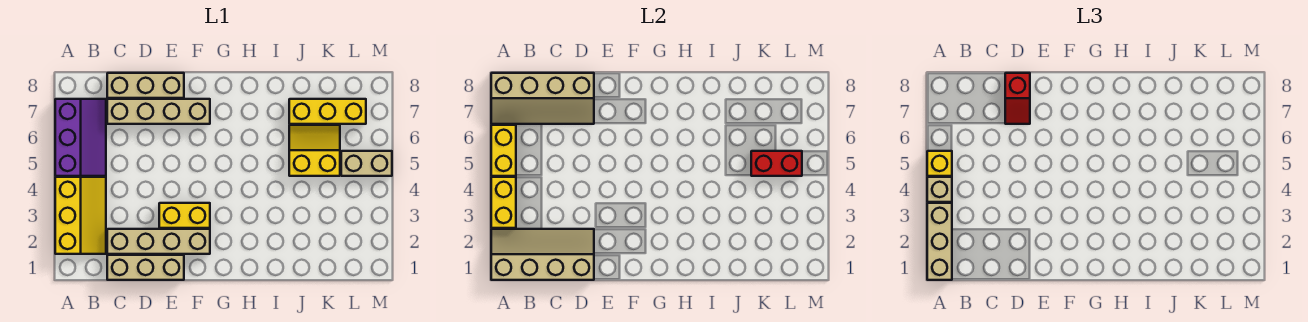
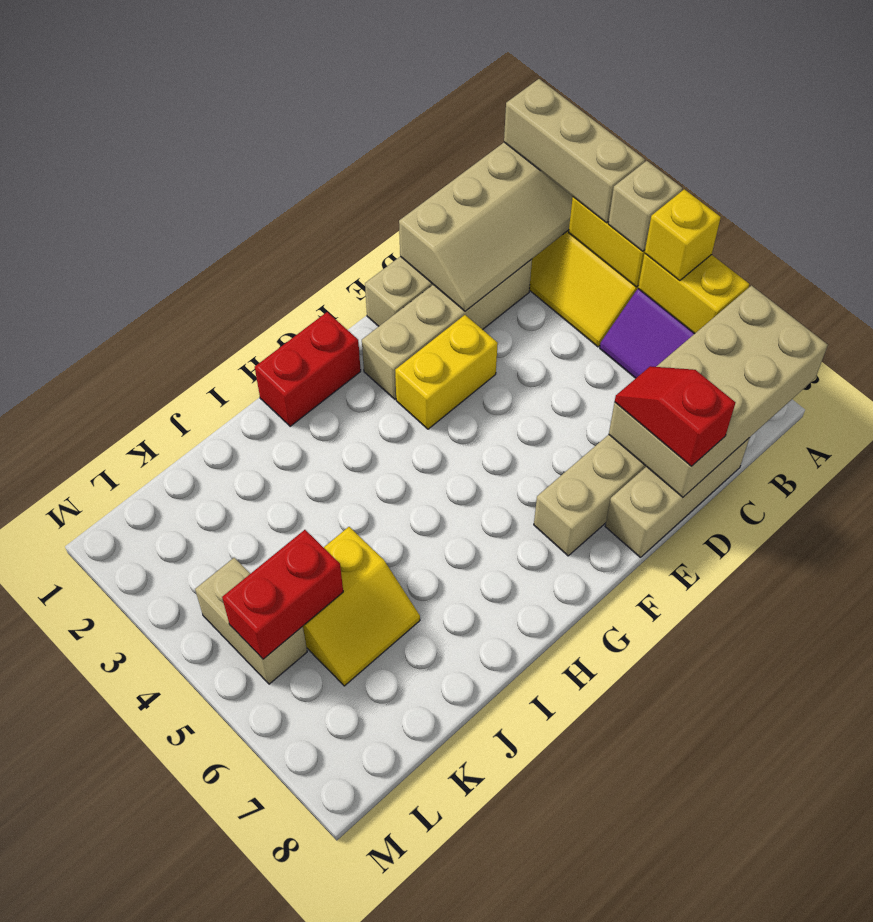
tan slope A7:D8 level 2 top 8 -> tan brick A7:D8 level 2
none -> red brick G1:H1 level 1
yellow brick J7:L7 level 1 -> none
tan brick L5:M5 level 1 -> tan brick L4:L5 level 1

